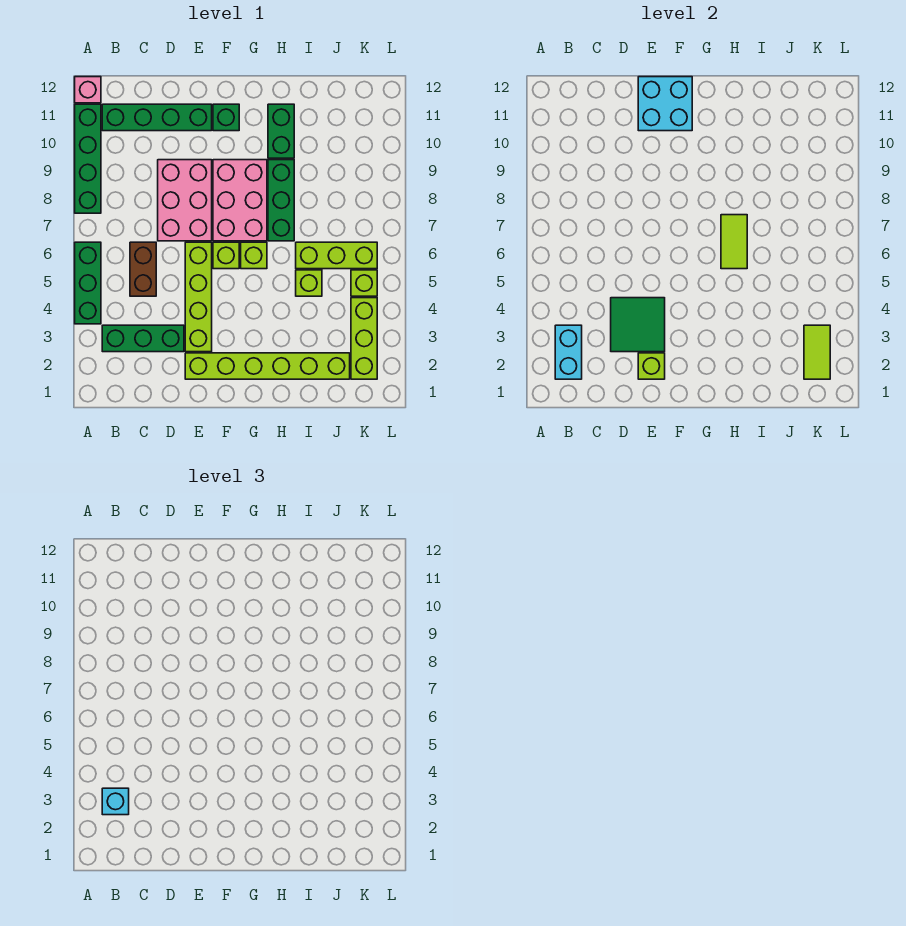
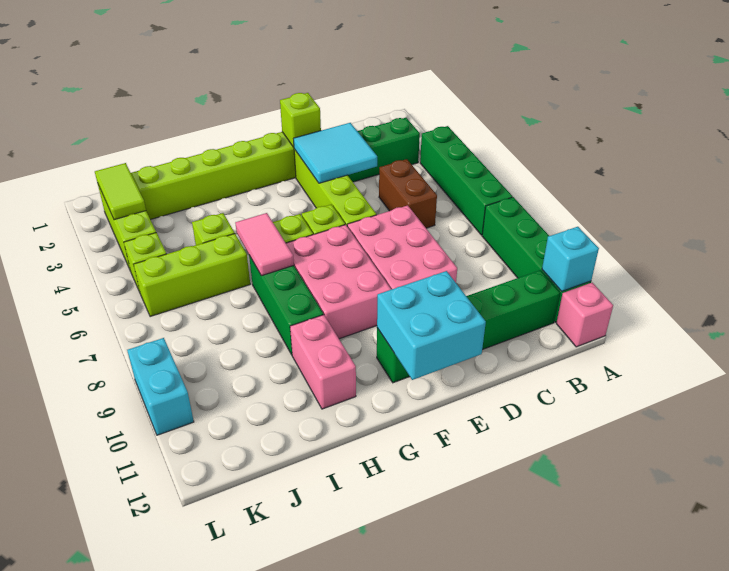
green brick A4:A6 level 1 -> green brick A4:A7 level 1
cyan brick B2:B3 level 2 -> cyan brick L9:L10 level 1
cyan brick B3 level 3 -> cyan brick A11 level 2
green tile D3:E4 level 2 -> cyan tile D3:E4 level 2
lime tile H6:H7 level 2 -> pink tile H6:H7 level 2
green brick H10:H11 level 1 -> pink brick H10:H11 level 1

